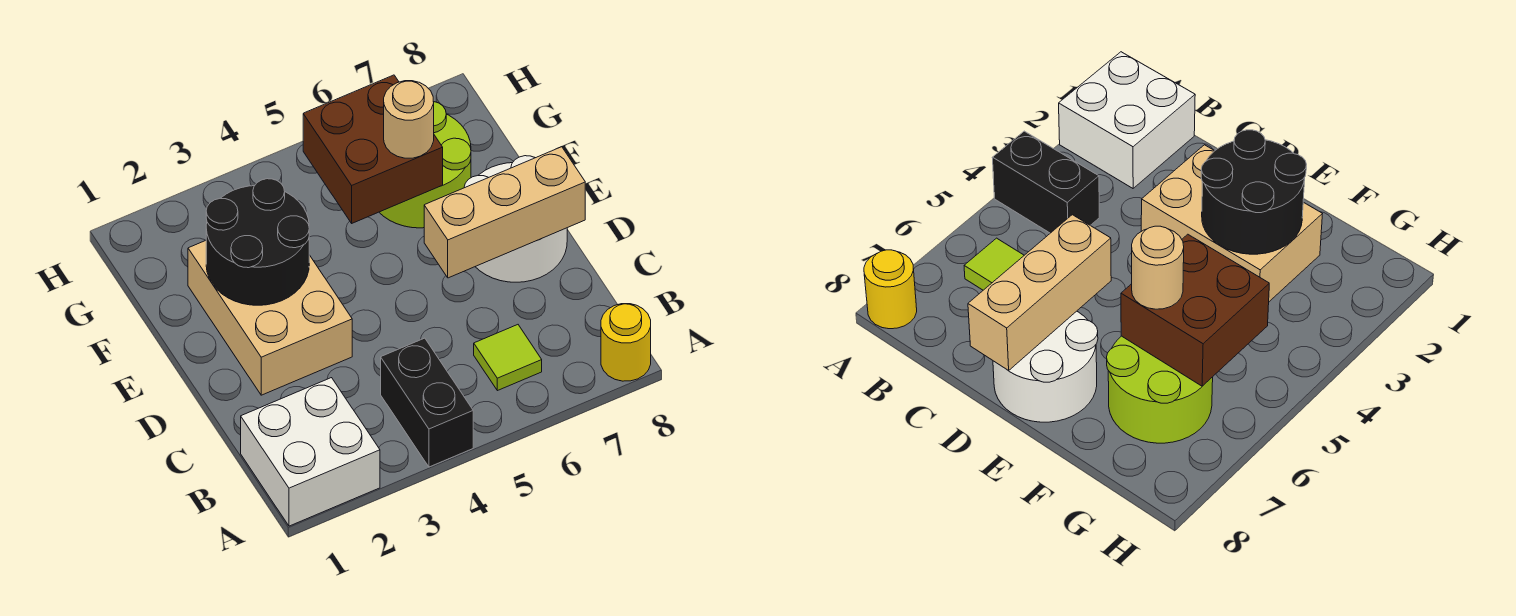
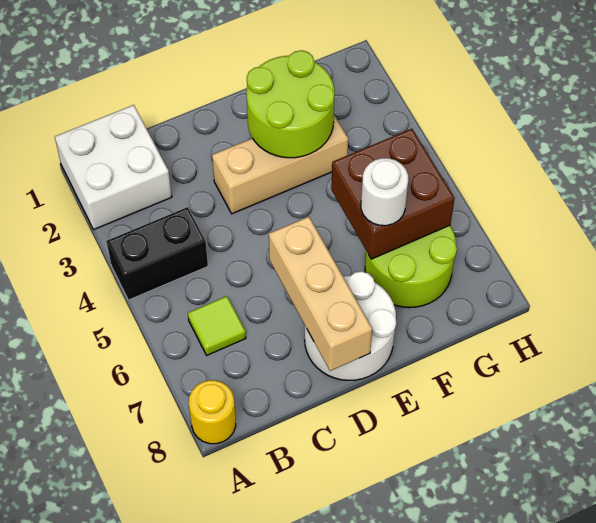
tan brick D2:F3 level 1 -> tan brick D3:F3 level 1
black round brick E2:F3 level 2 -> lime round brick E2:F3 level 2
tan round brick F6 level 3 -> white round brick F6 level 3

